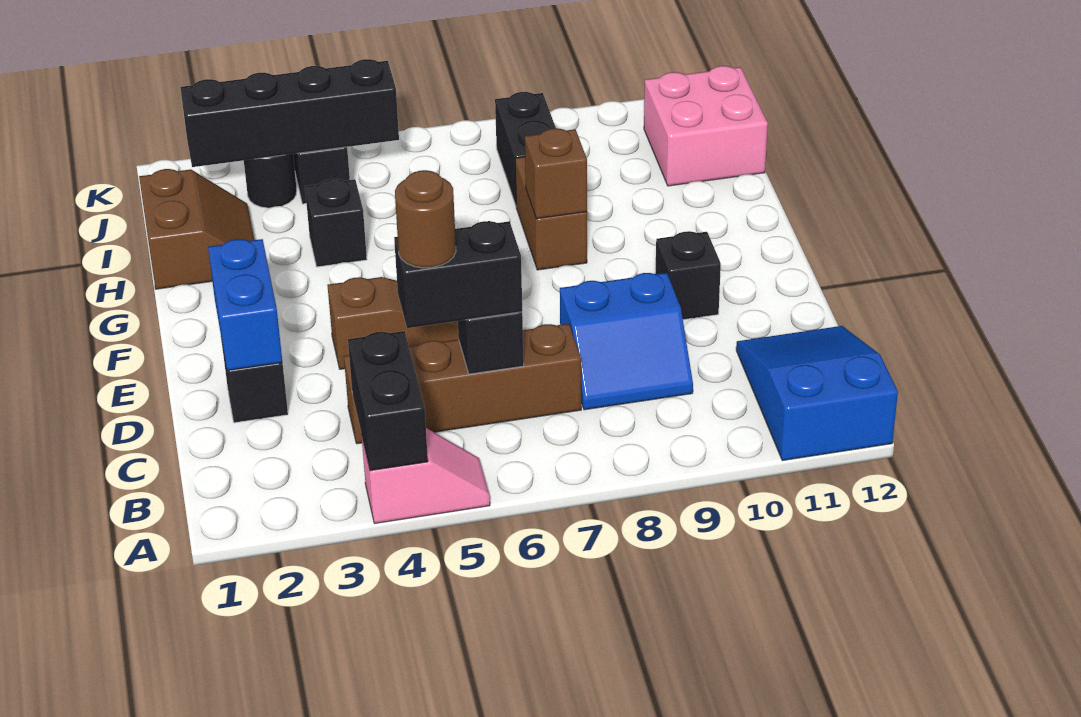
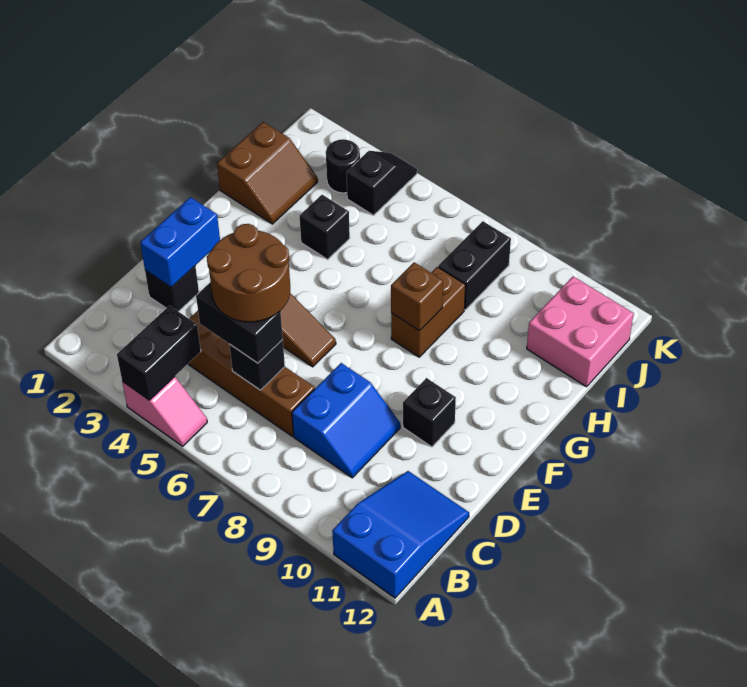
brown round brick C5 level 4 -> brown round brick C5:D6 level 4
blue slope C8:D9 level 1 top D -> blue slope C8:D9 level 1 top 8
black brick J2:J5 level 2 -> none

